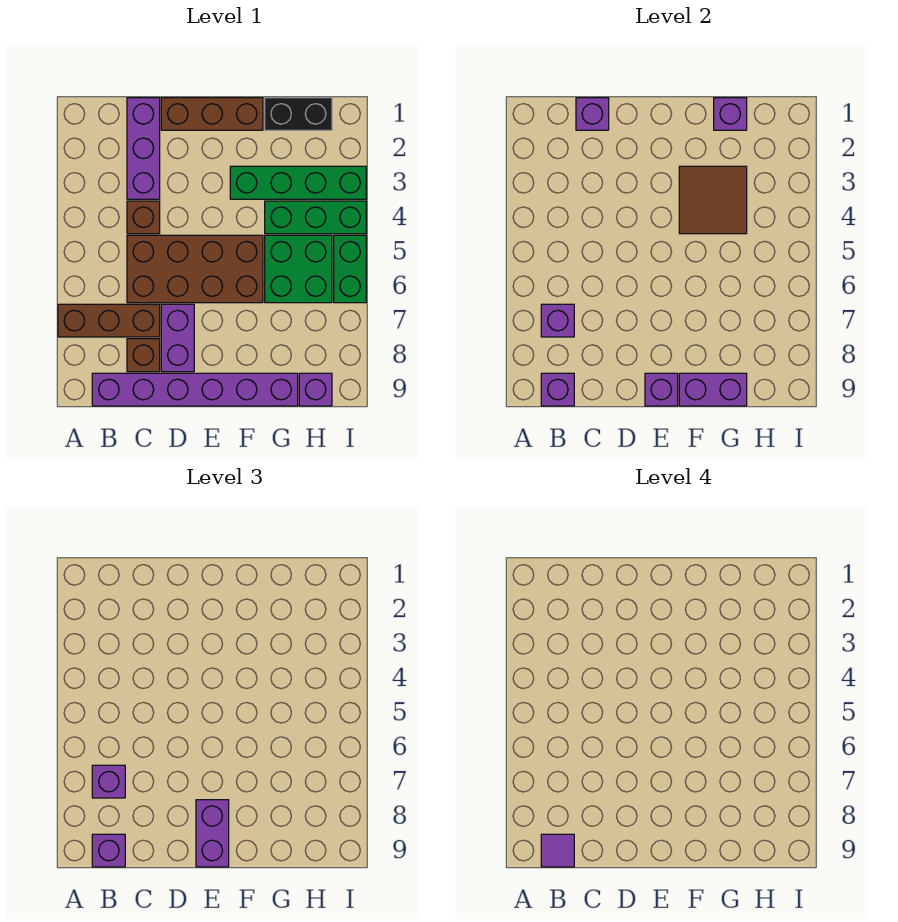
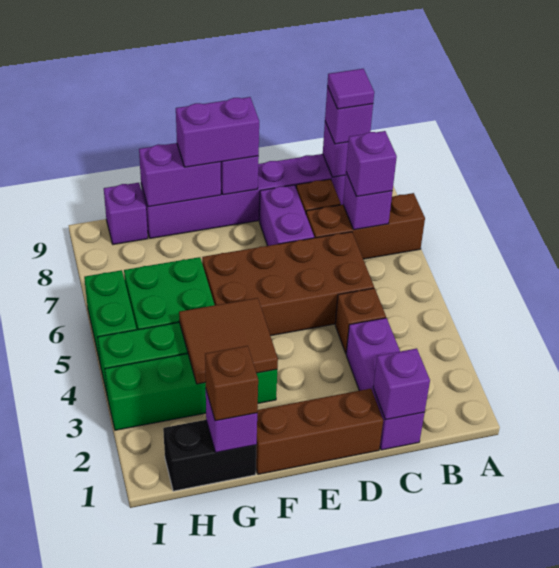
purple brick E8:E9 level 3 -> purple brick E9:F9 level 3
none -> brown brick G1 level 3

